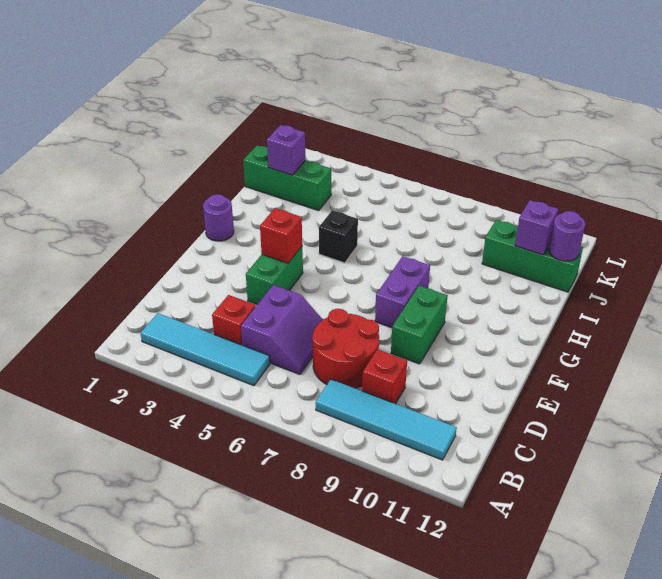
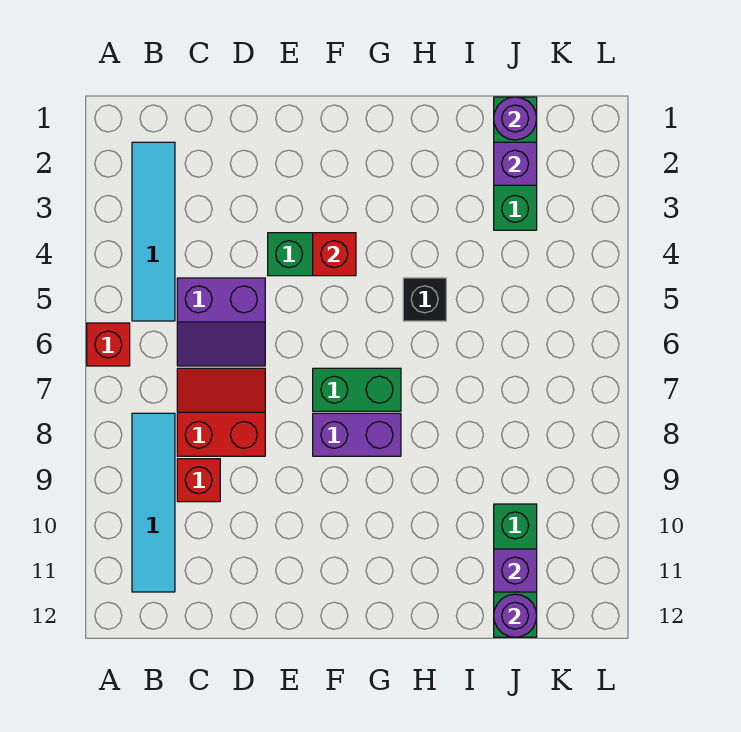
red brick C4 level 1 -> red brick A6 level 1
red round brick C7:D8 level 1 -> red slope C7:D8 level 1 top 8
green brick E9:F9 level 1 -> green brick F7:G7 level 1
purple round brick G1 level 1 -> purple round brick J1 level 2

